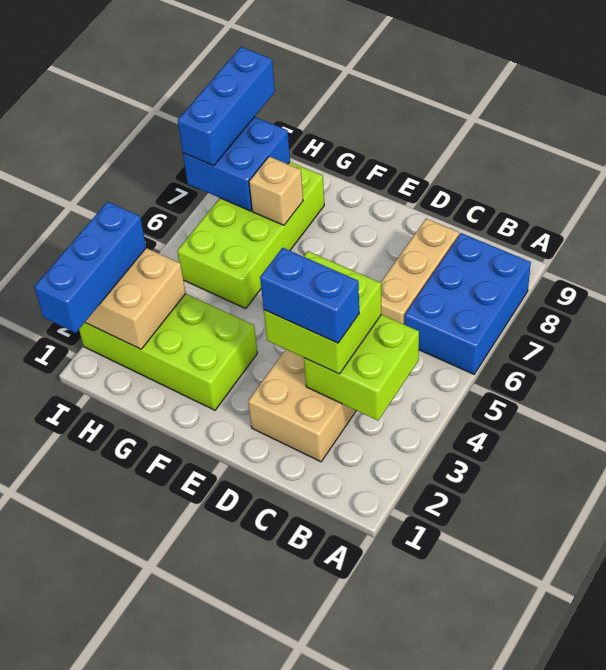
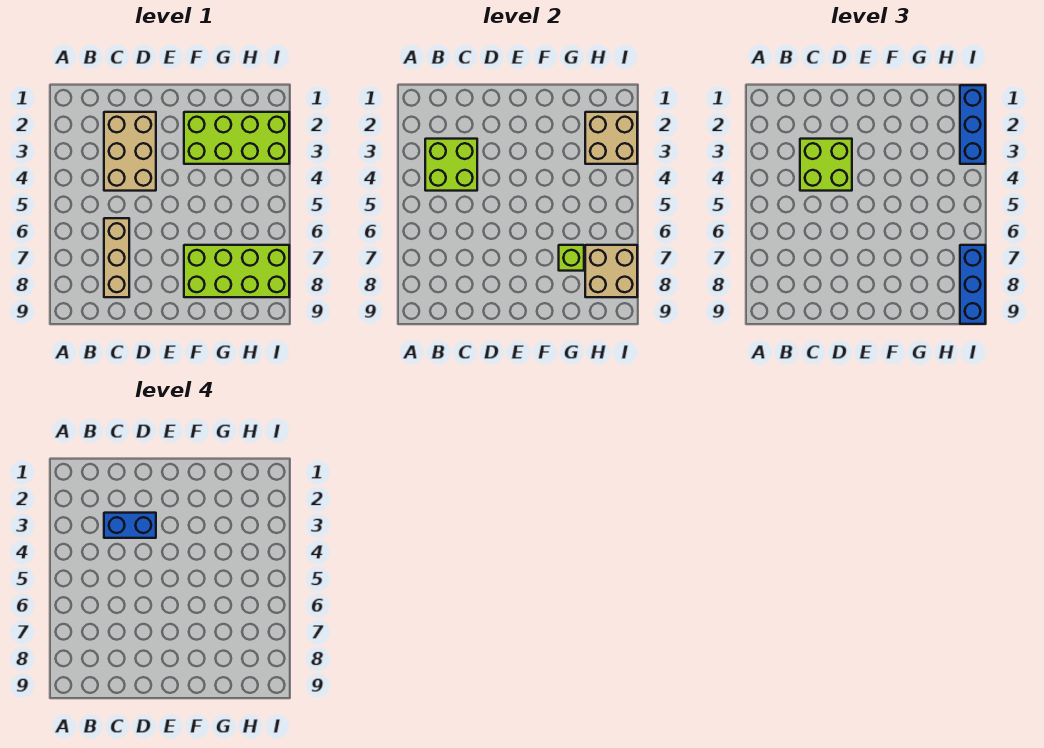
blue brick A6:B8 level 1 -> none
lime brick G5:H8 level 1 -> lime brick F7:I8 level 1
tan brick G7 level 2 -> lime brick G7 level 2
blue brick H7:I8 level 2 -> tan brick H7:I8 level 2

